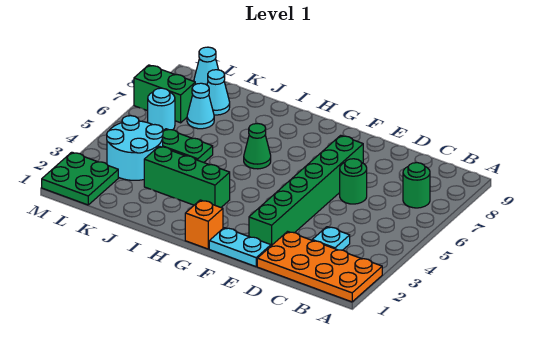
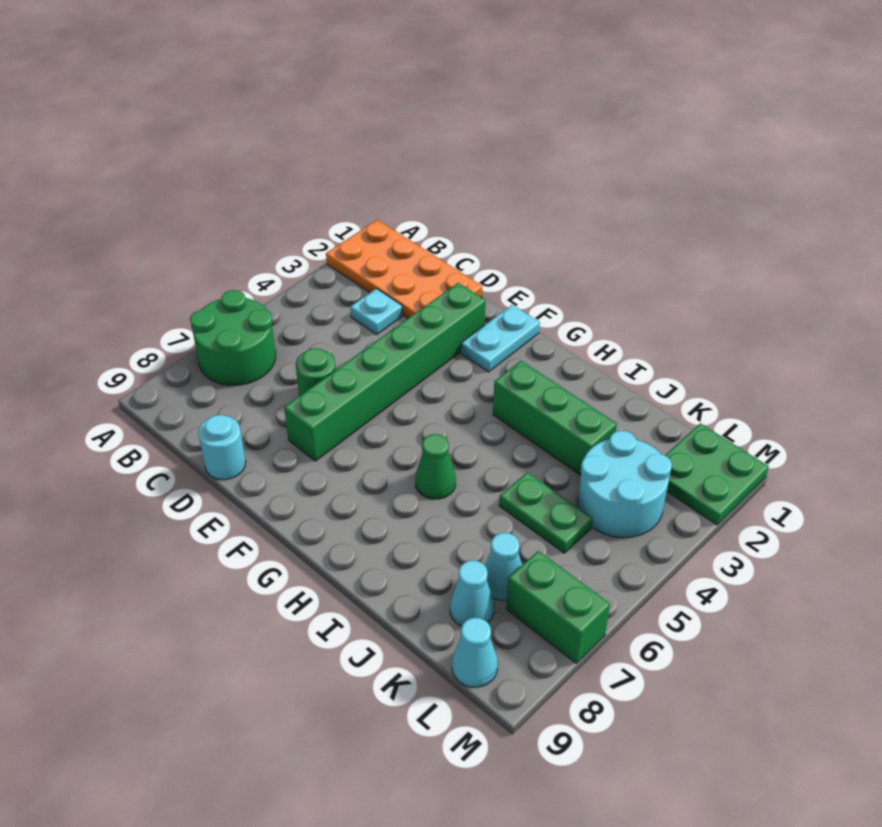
green round brick B7 level 1 -> green round brick A6:B7 level 1
cyan plate E1:F1 level 1 -> cyan plate F1:F2 level 1
orange brick G1 level 1 -> none
cyan round brick L6 level 1 -> cyan round brick D9 level 1

